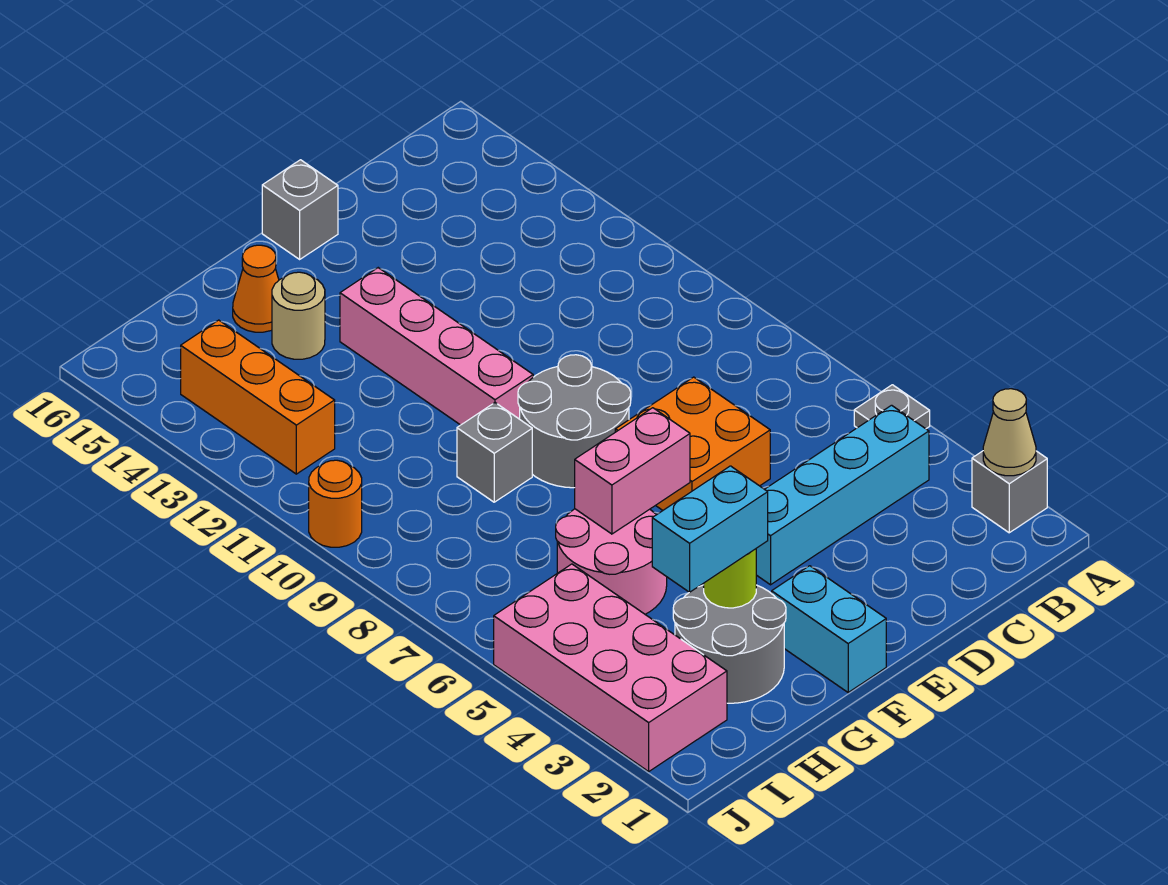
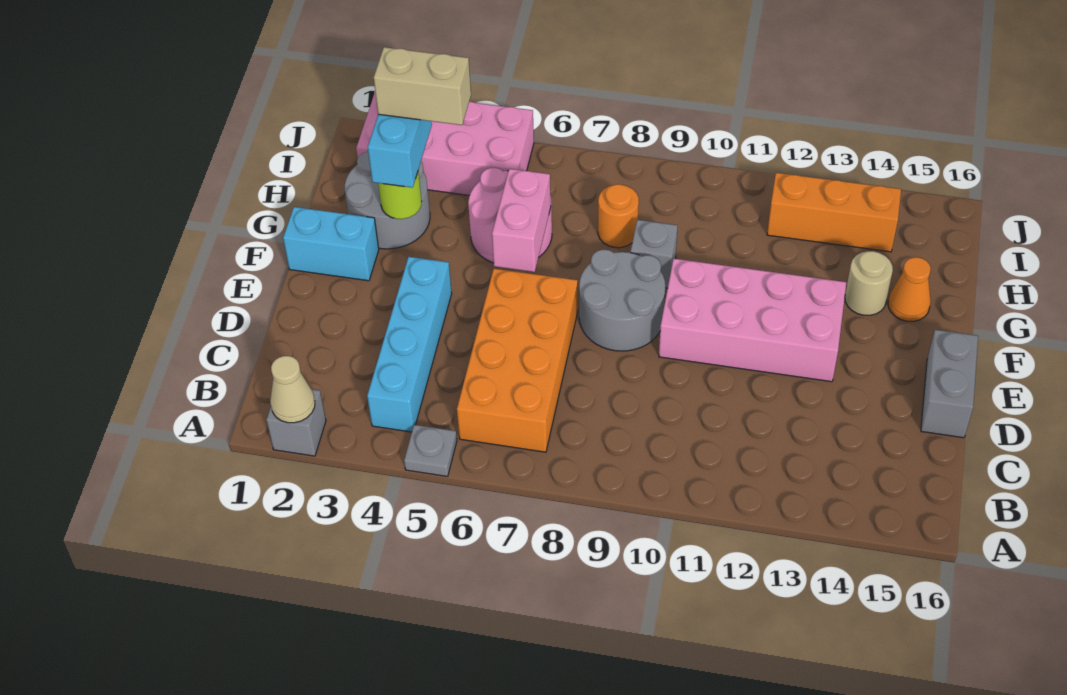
orange brick D6:E7 level 1 -> orange brick B6:E7 level 1
grey brick E16 level 1 -> grey brick D16:E16 level 1
pink brick F10:F13 level 1 -> pink brick E10:F13 level 1
none -> tan brick H3:H4 level 4
orange round brick J10 level 1 -> orange round brick H8 level 1

